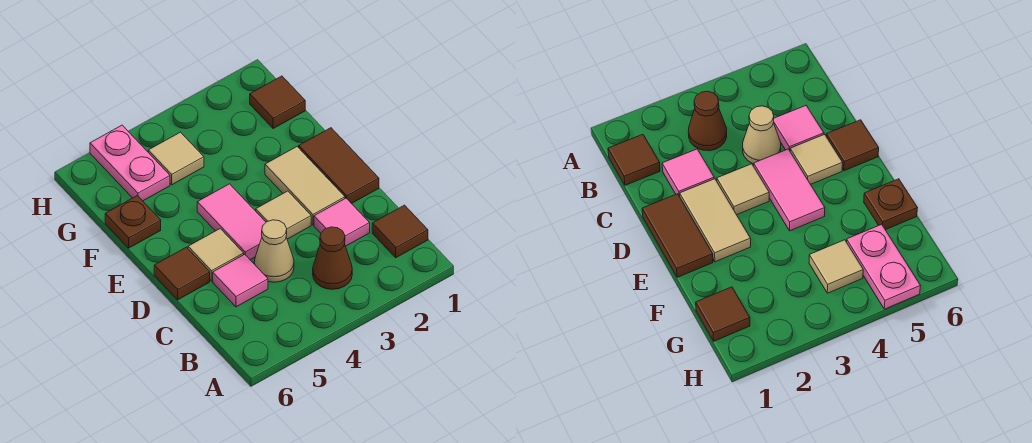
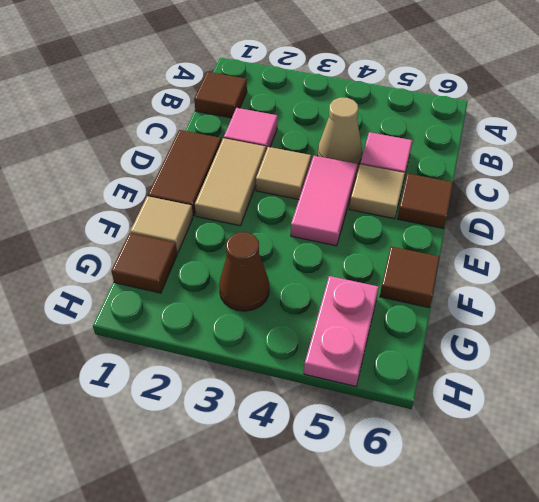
brown cone B3 level 1 -> brown cone G3 level 1
brown plate F6 level 1 -> brown tile F6 level 1
tan tile G4 level 1 -> tan tile F1 level 1

